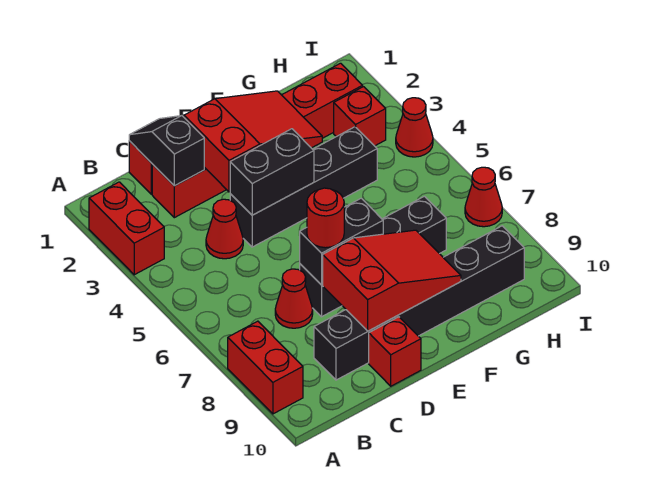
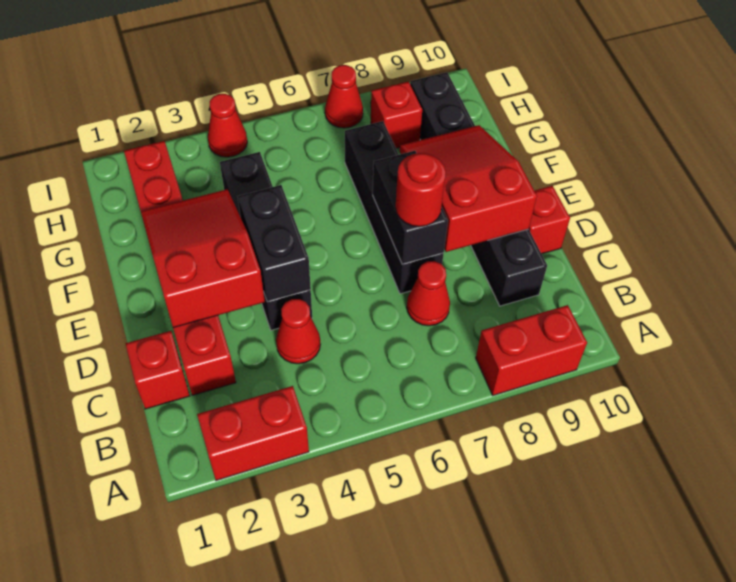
black slope C1:C2 level 2 top 2 -> none
red brick H3 level 1 -> red brick H8 level 1

